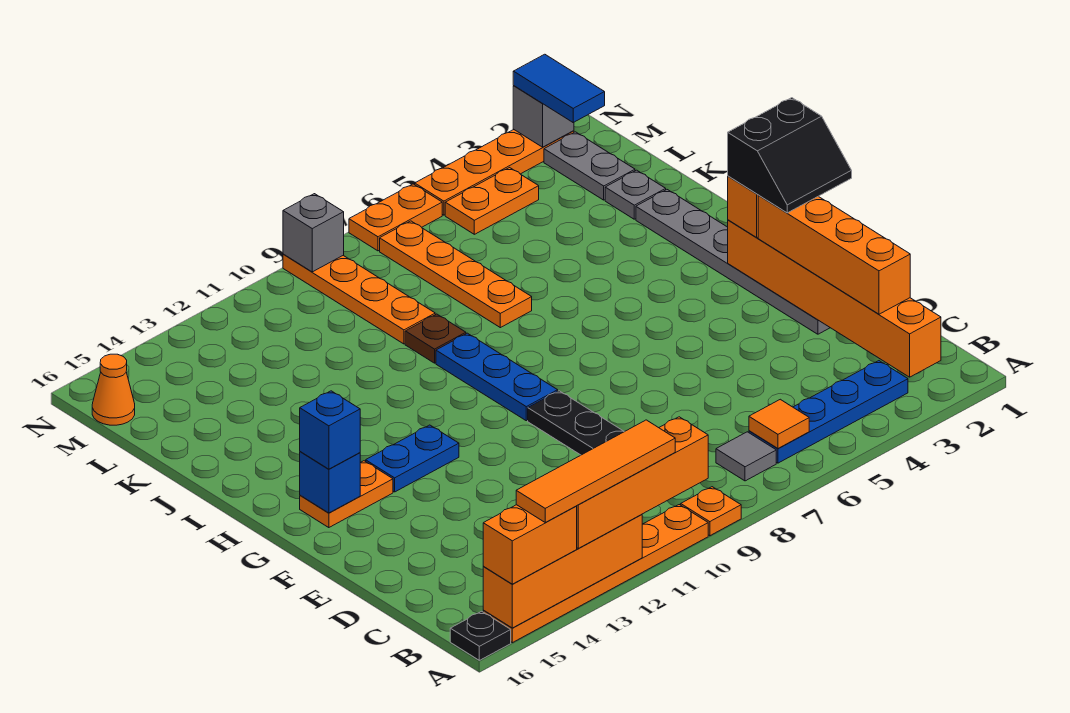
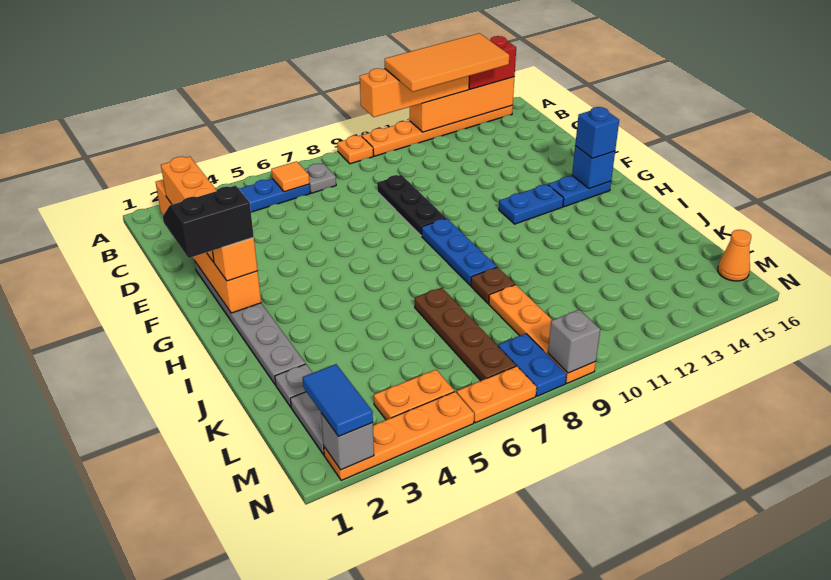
orange tile A11:A14 level 4 -> orange tile A11:B14 level 4
orange brick A14:A15 level 3 -> red brick A14:A15 level 3
black plate A16 level 1 -> none
grey tile B7 level 1 -> grey plate B7 level 1
orange plate G14:G15 level 1 -> blue plate G14:G15 level 1
orange plate J7:M7 level 1 -> brown plate J7:M7 level 1
none -> blue plate M8:N8 level 1

